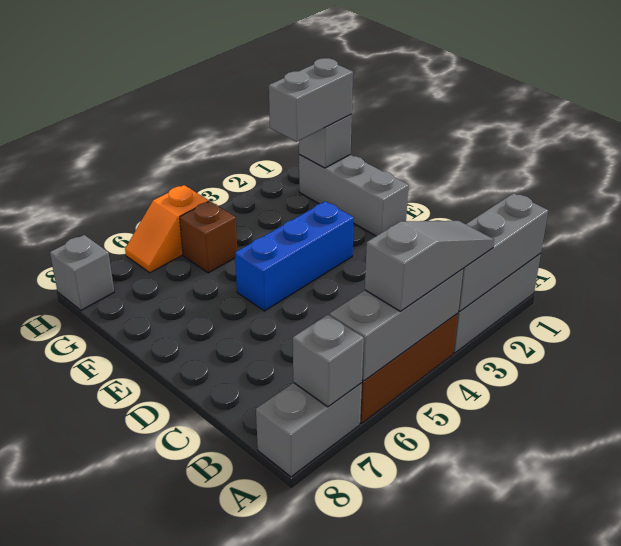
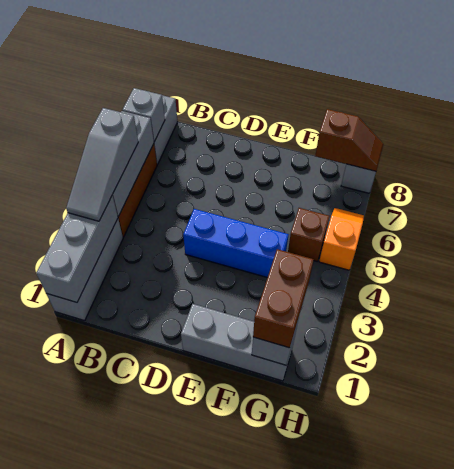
blue brick E3:E5 level 1 -> blue brick D4:F4 level 1
grey brick G1:G2 level 3 -> brown brick G1:G2 level 3
none -> brown slope G8:H8 level 2 top G

